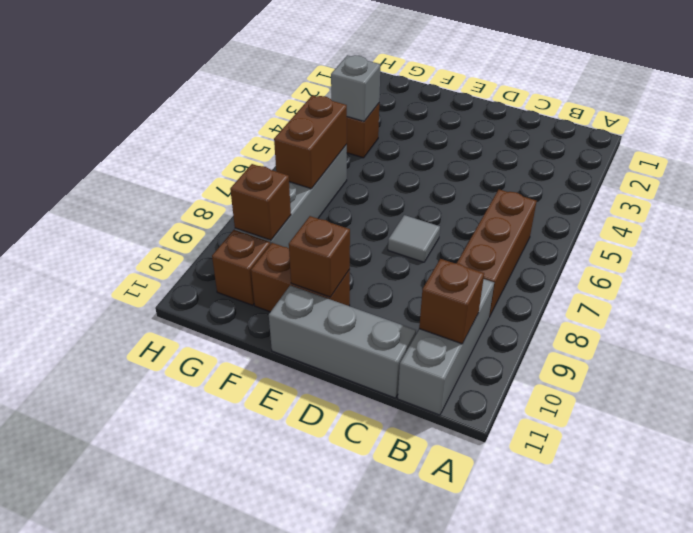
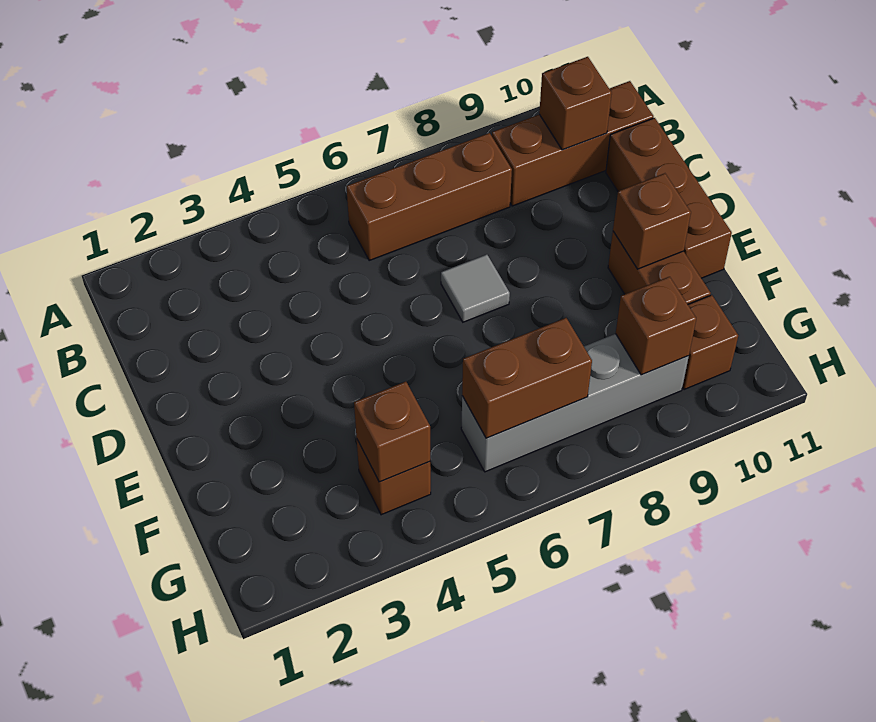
grey brick B9:B11 level 1 -> brown brick B9:B11 level 1
grey brick C11:E11 level 1 -> brown brick C11:E11 level 1
grey brick G4 level 2 -> brown brick G4 level 2

